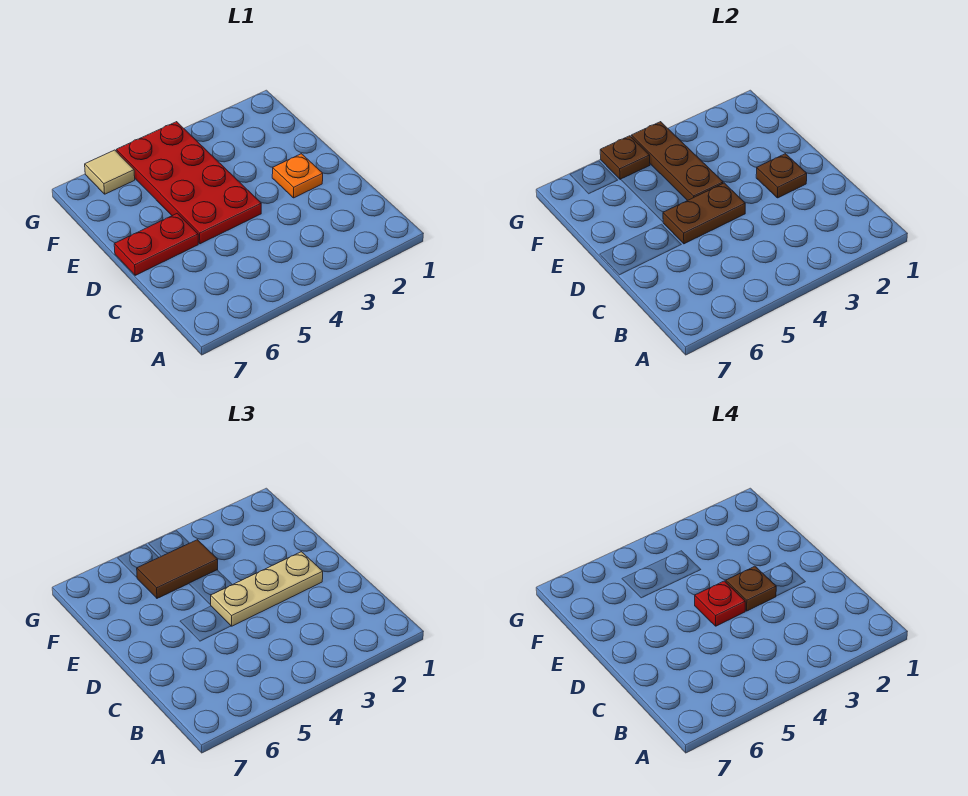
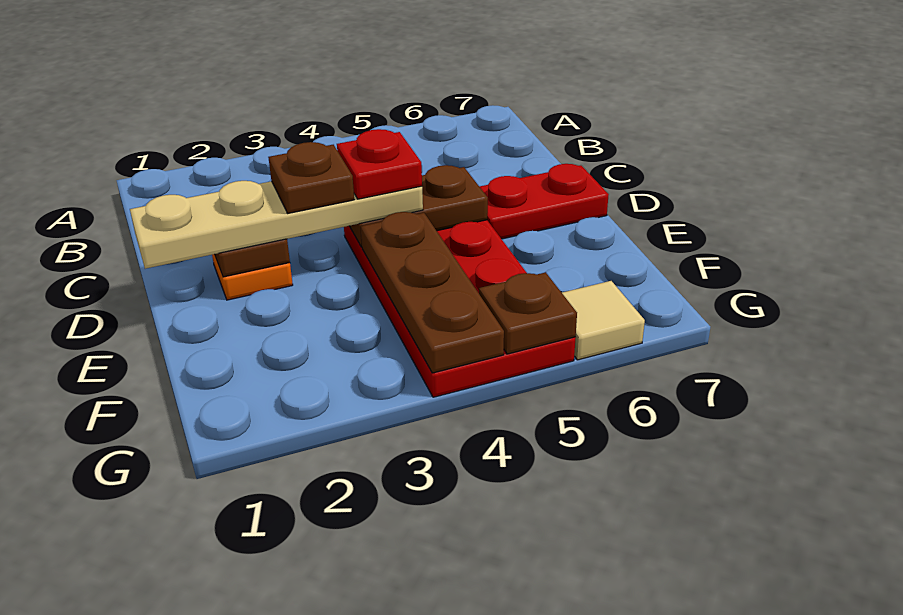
tan plate D2:D4 level 3 -> tan plate D1:D4 level 3
brown tile F4:F5 level 3 -> none

